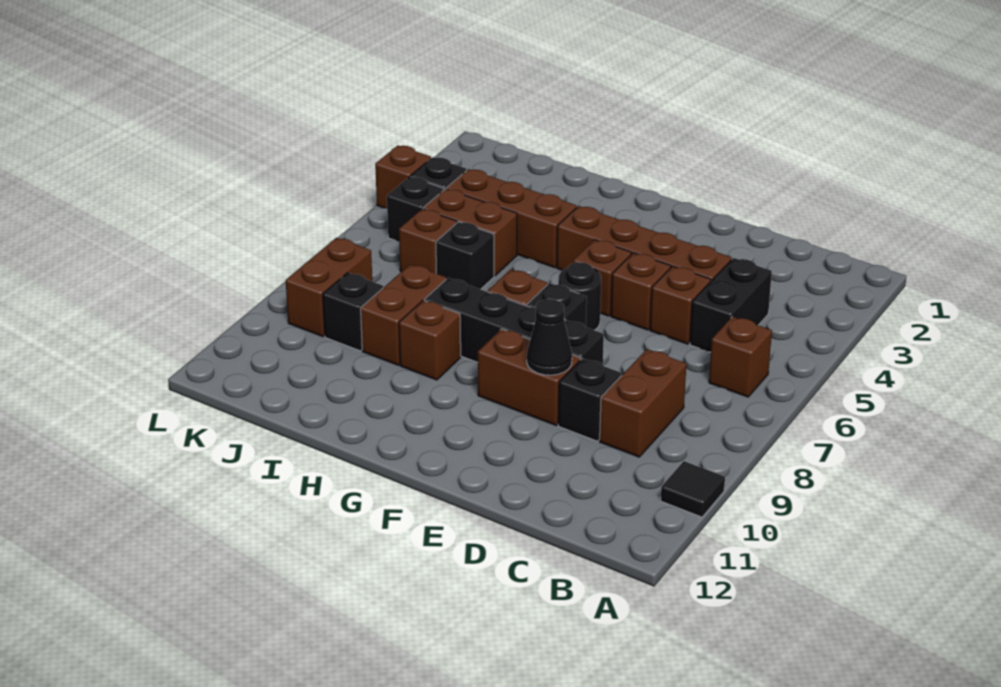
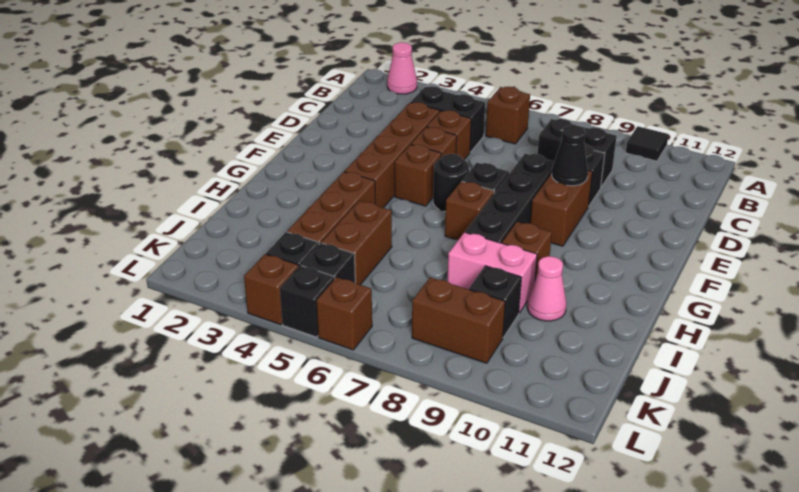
none -> pink cone A2 level 1
brown brick C8:C9 level 1 -> black brick C8:C9 level 1
black brick I6 level 1 -> black brick L5 level 1
brown brick I8:I9 level 1 -> pink brick I8:I9 level 1
none -> pink cone I10 level 1
brown brick J6 level 1 -> brown brick L6 level 1

